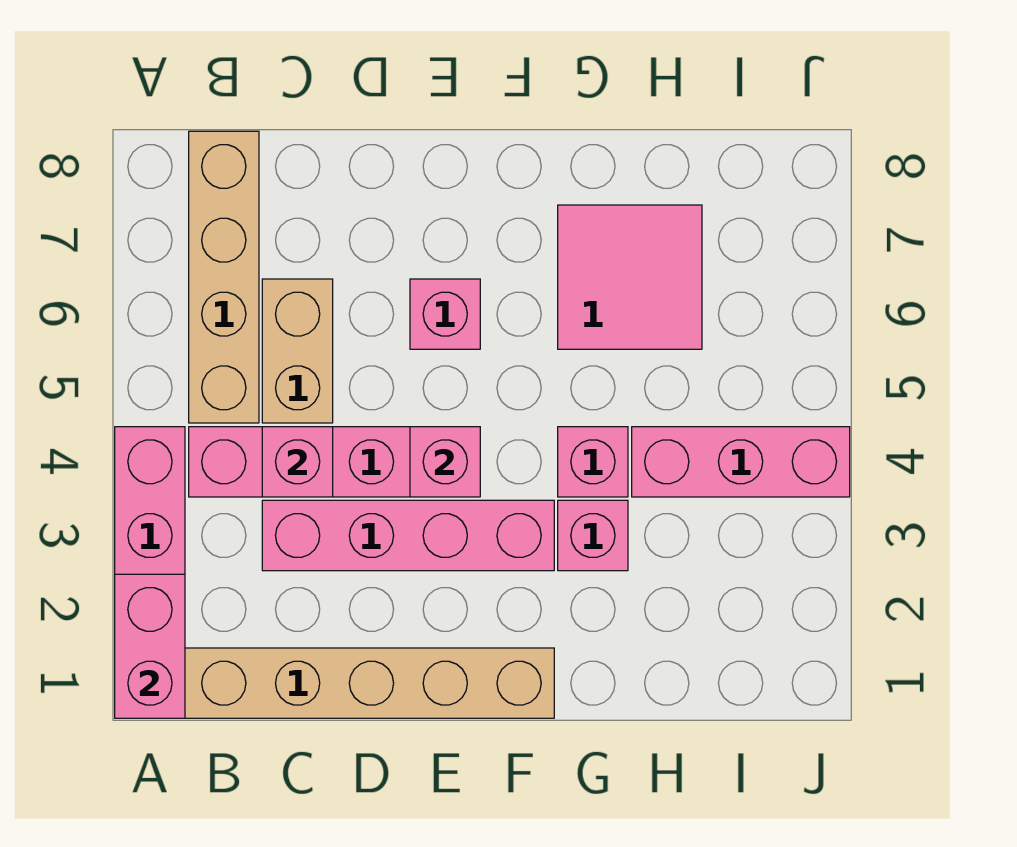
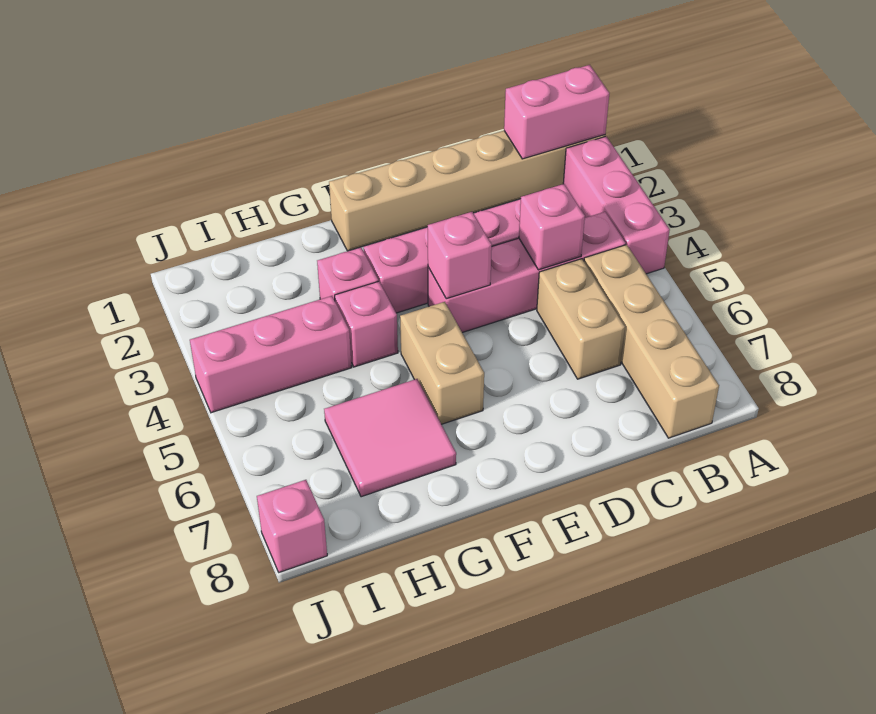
pink brick A1:A2 level 2 -> pink brick A1:B1 level 2
pink brick E6 level 1 -> pink brick J8 level 1
none -> tan brick F5:F6 level 1

